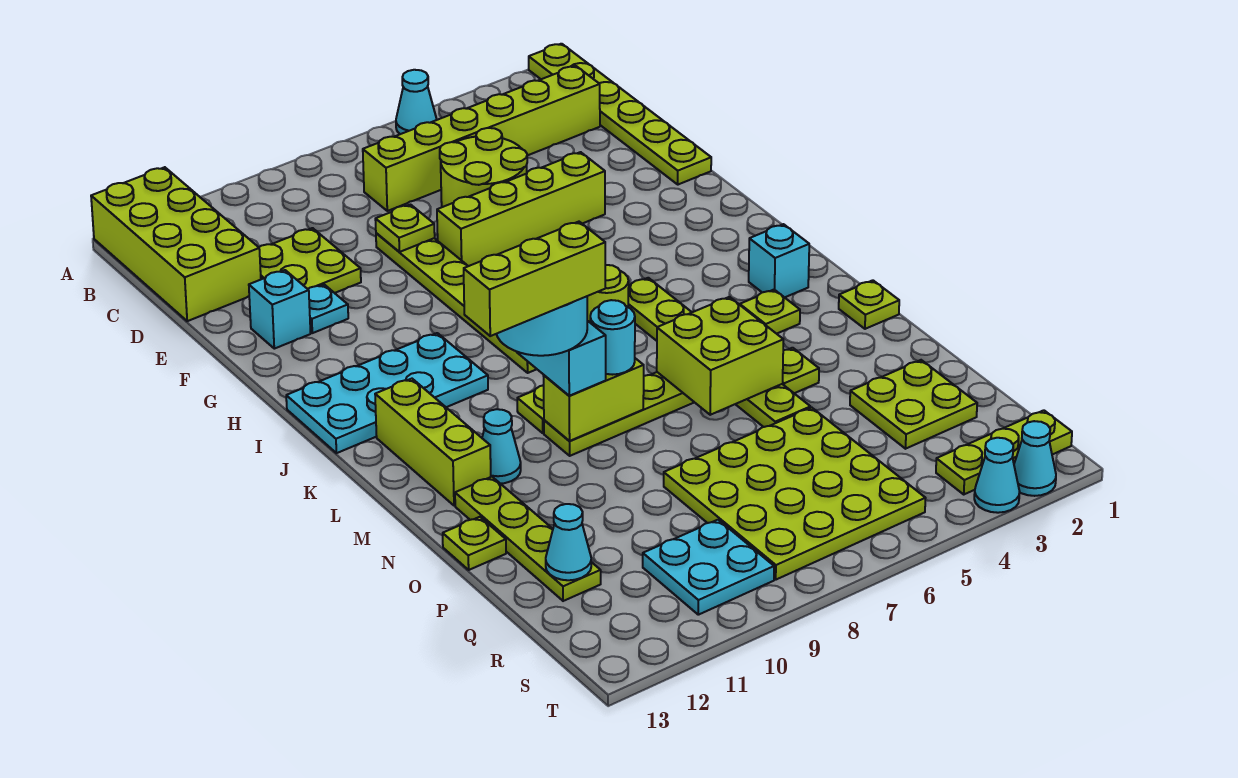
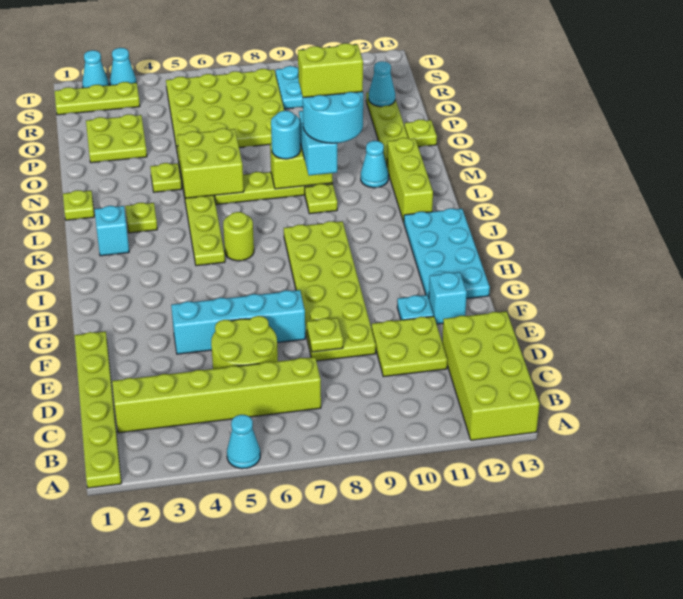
lime plate E8:J8 level 1 -> lime plate E8:J9 level 1
lime brick F4:F7 level 1 -> cyan brick F4:F7 level 1
cyan plate I10:J13 level 1 -> cyan plate G12:J13 level 1
lime brick M9:M11 level 5 -> lime brick M9:M10 level 5

